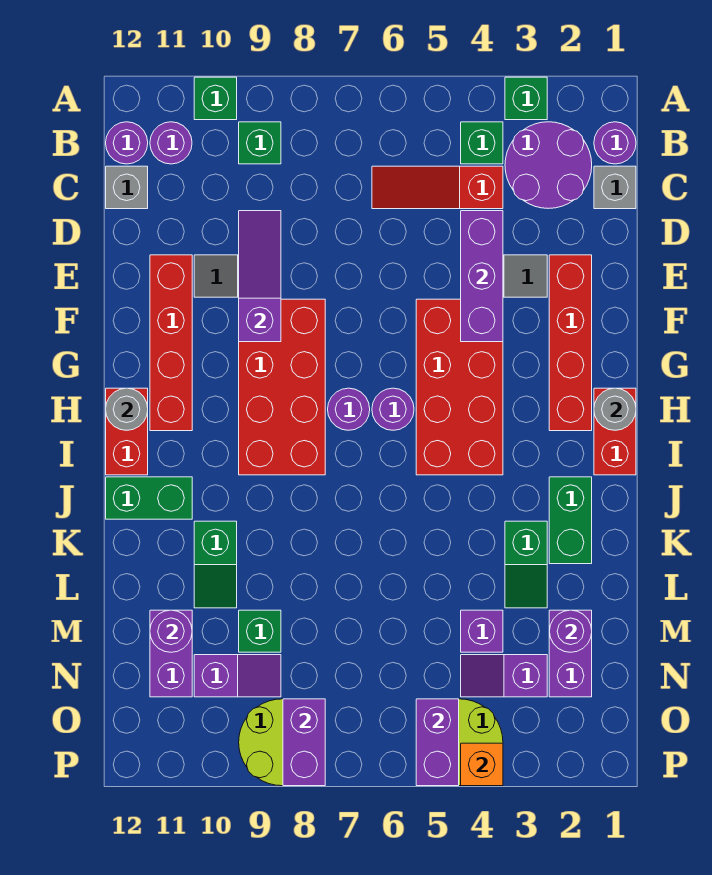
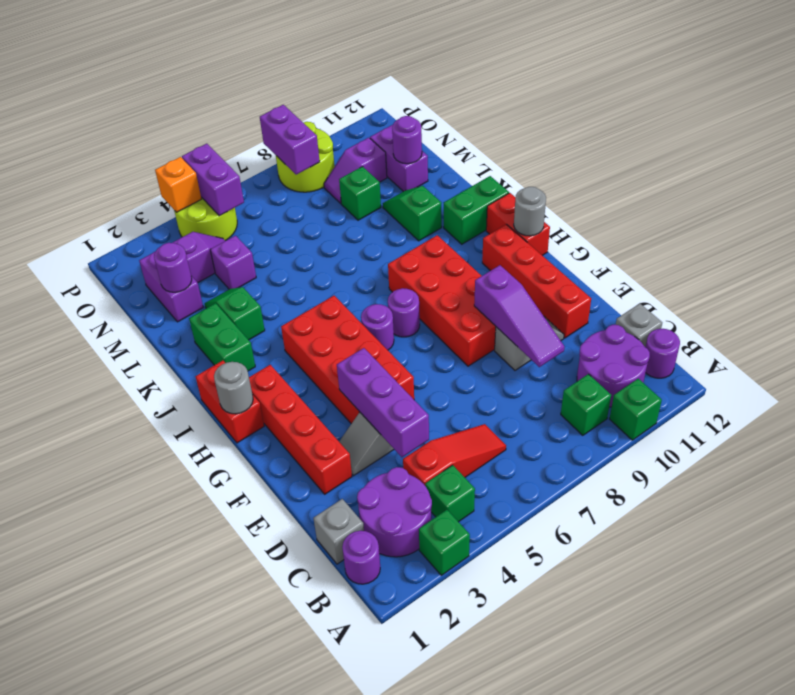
purple round brick B11 level 1 -> purple round brick B10:C11 level 1

